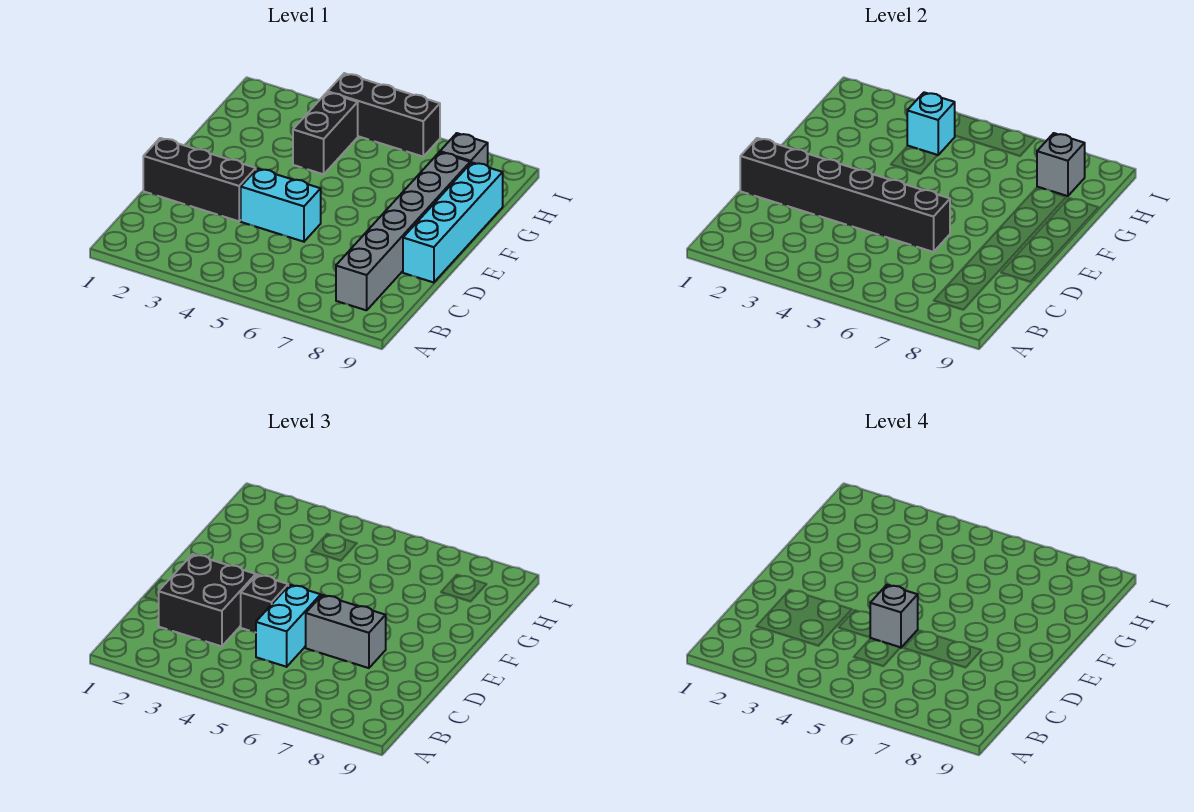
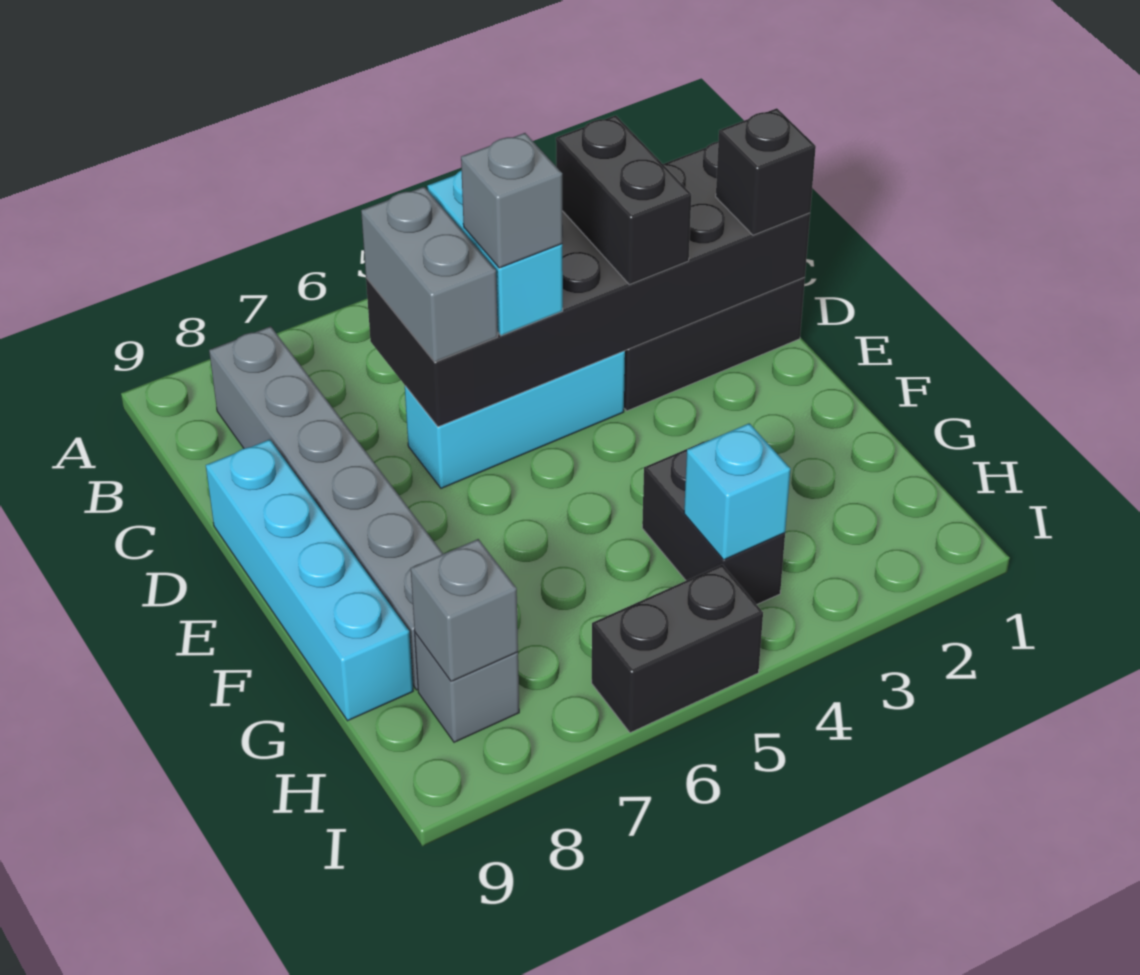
black brick C2:D3 level 3 -> black brick C3:D3 level 3
black brick D1:D6 level 2 -> black brick C1:D6 level 2
cyan brick D4:D5 level 1 -> cyan brick D4:D6 level 1
black brick D4 level 3 -> black brick D1 level 3
grey brick D6:D7 level 3 -> grey brick C6:D6 level 3
black brick I4:I6 level 1 -> black brick I5:I6 level 1

